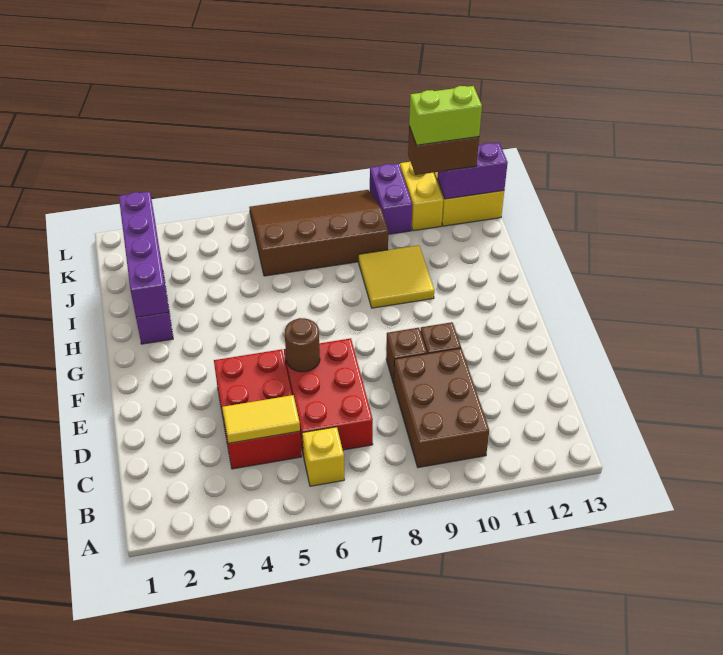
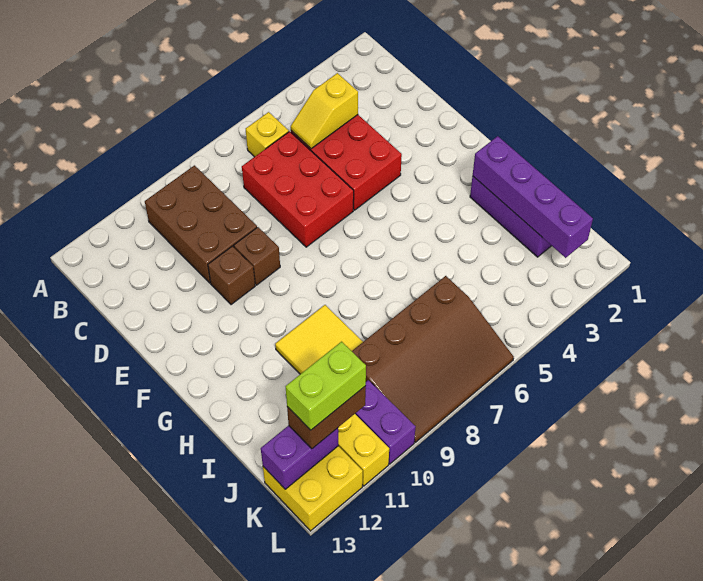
yellow tile C4:C5 level 2 -> yellow slope C4:C5 level 2 top 4
brown round brick E6 level 2 -> none

